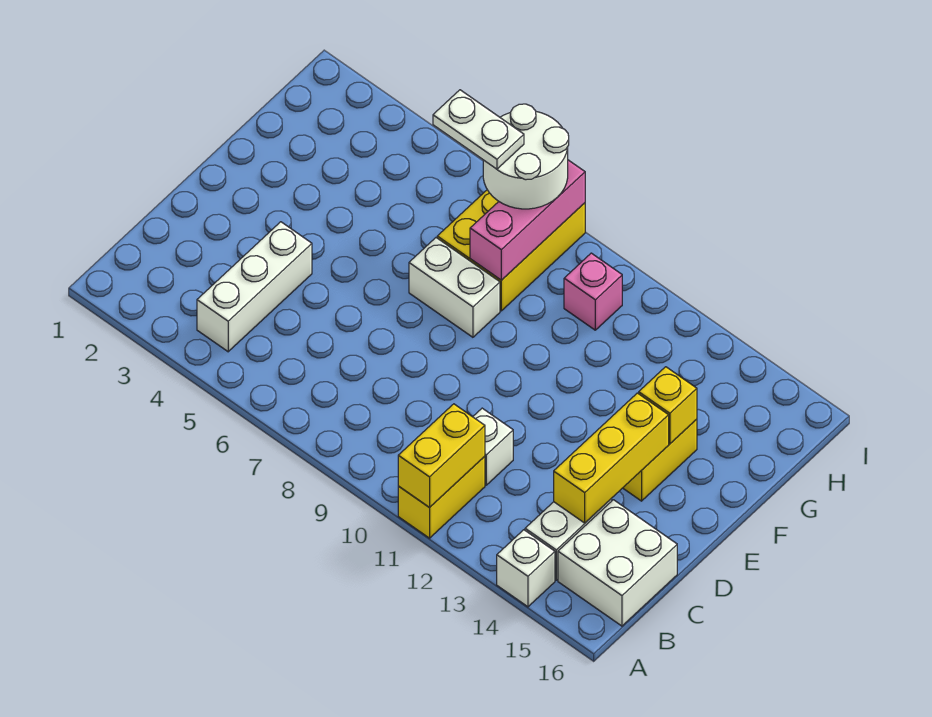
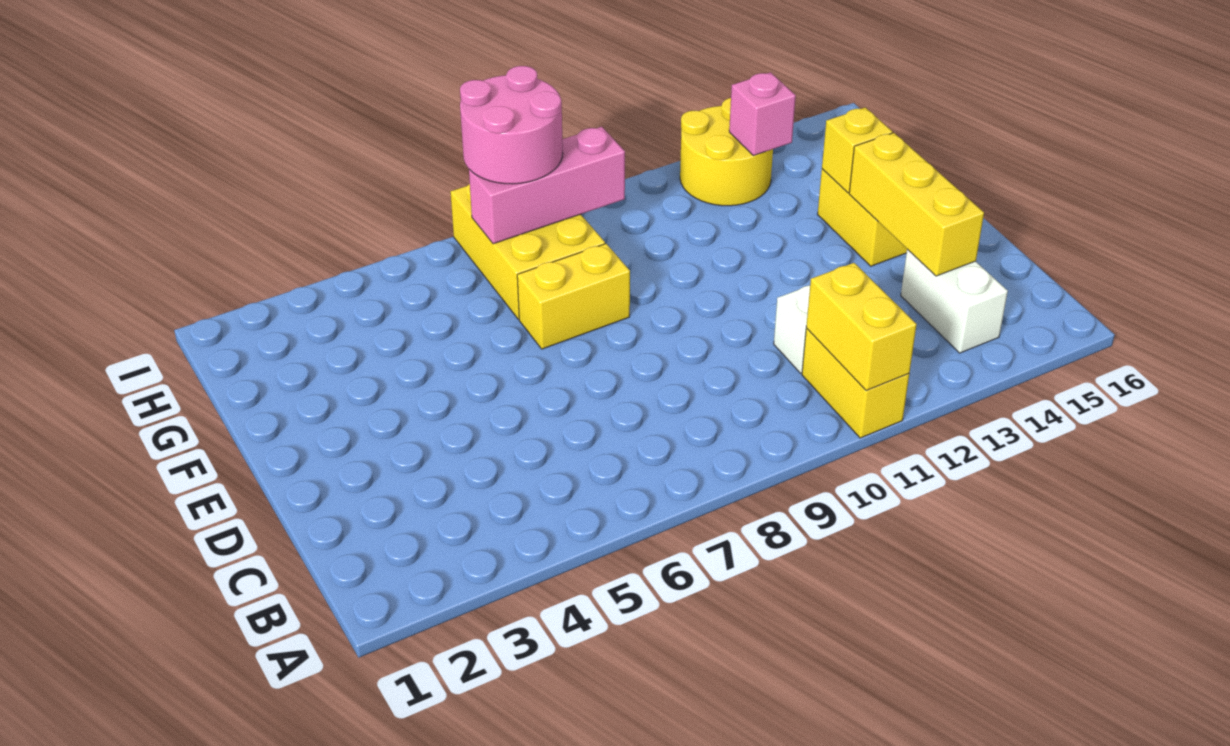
white brick A14 level 1 -> none
white brick B4:D4 level 1 -> none
white brick B15:C16 level 1 -> none
white brick F7:F8 level 1 -> yellow brick F7:F8 level 1
pink brick G8:I8 level 2 -> pink brick H7:H9 level 2
white plate H6:H7 level 4 -> none
white round brick H7:I8 level 3 -> pink round brick H7:I8 level 3
pink brick H10 level 1 -> pink brick H13 level 2
none -> yellow round brick H12:I13 level 1

